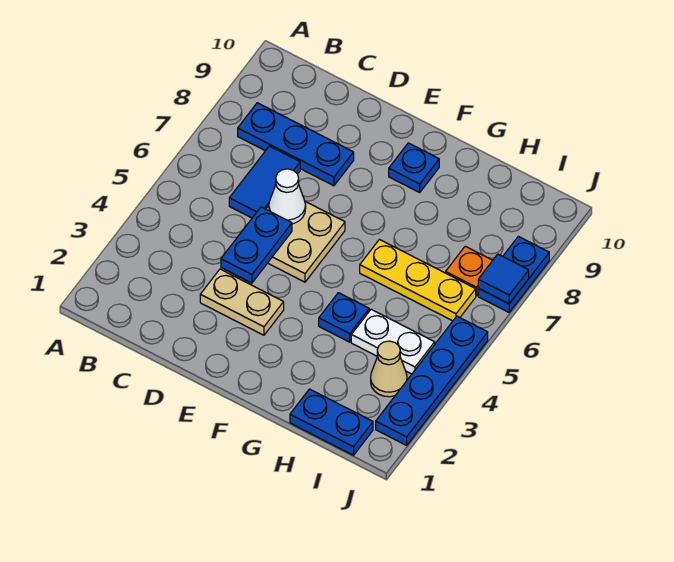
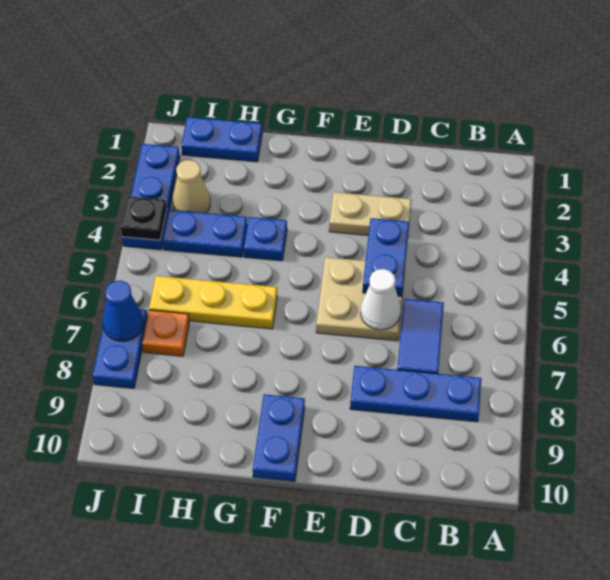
blue plate F9 level 1 -> blue plate F9:F10 level 1
white plate H4:I4 level 1 -> blue plate H4:I4 level 1
blue plate J2:J5 level 1 -> blue plate J2:J4 level 1
none -> black plate J4 level 2
blue tile J7 level 2 -> blue cone J7 level 2

